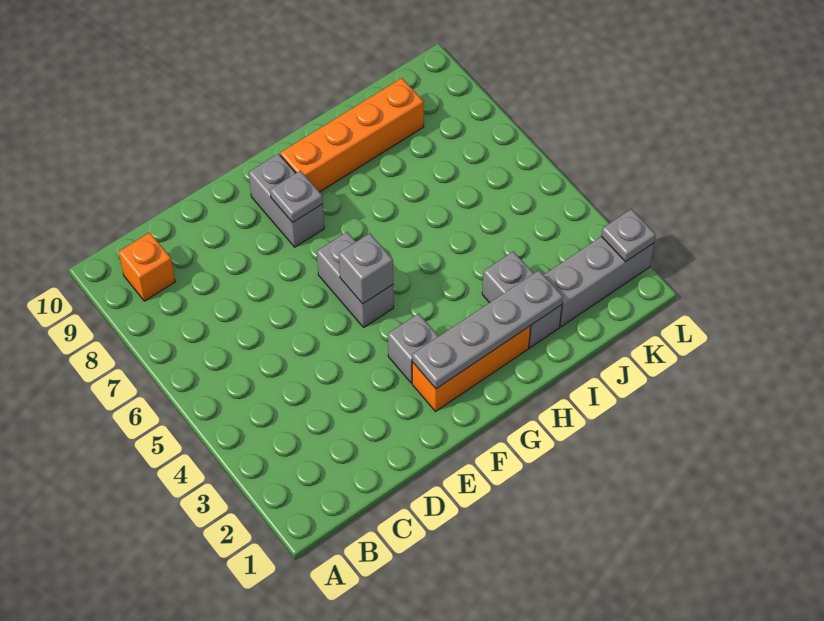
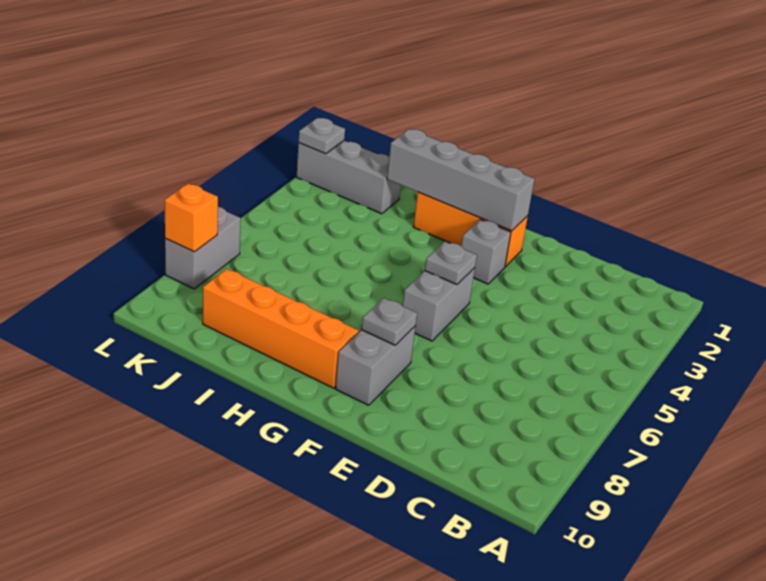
orange brick B9 level 1 -> orange brick L8 level 2
grey plate F2:I2 level 2 -> grey brick F2:I2 level 2
grey brick F5 level 2 -> grey plate F5 level 2
grey brick I2:I3 level 1 -> grey brick L7:L8 level 1

